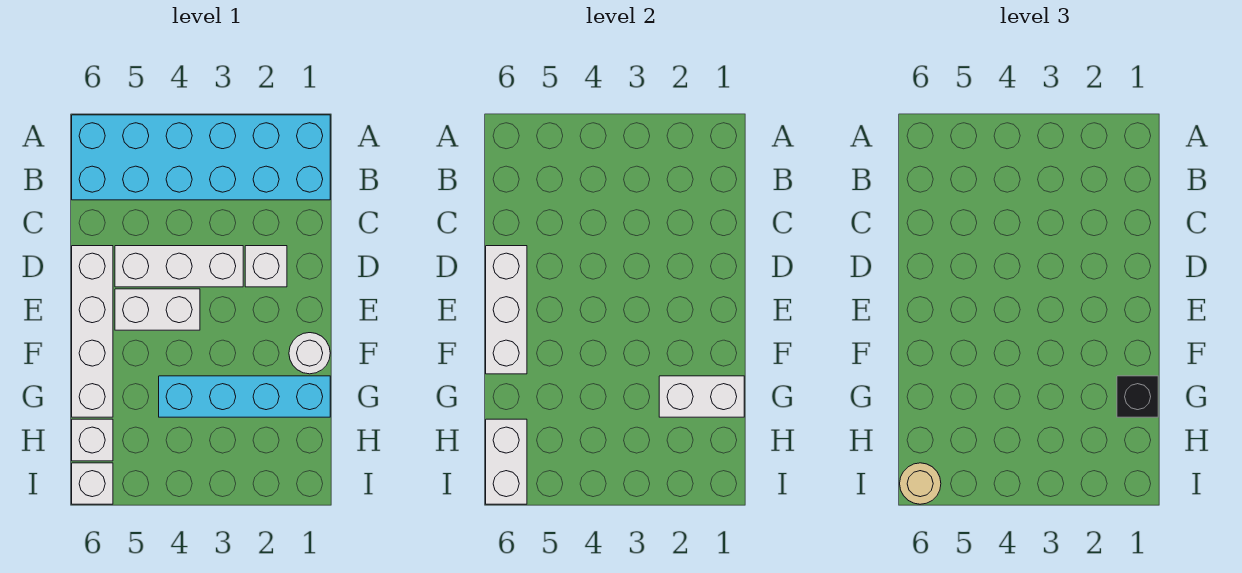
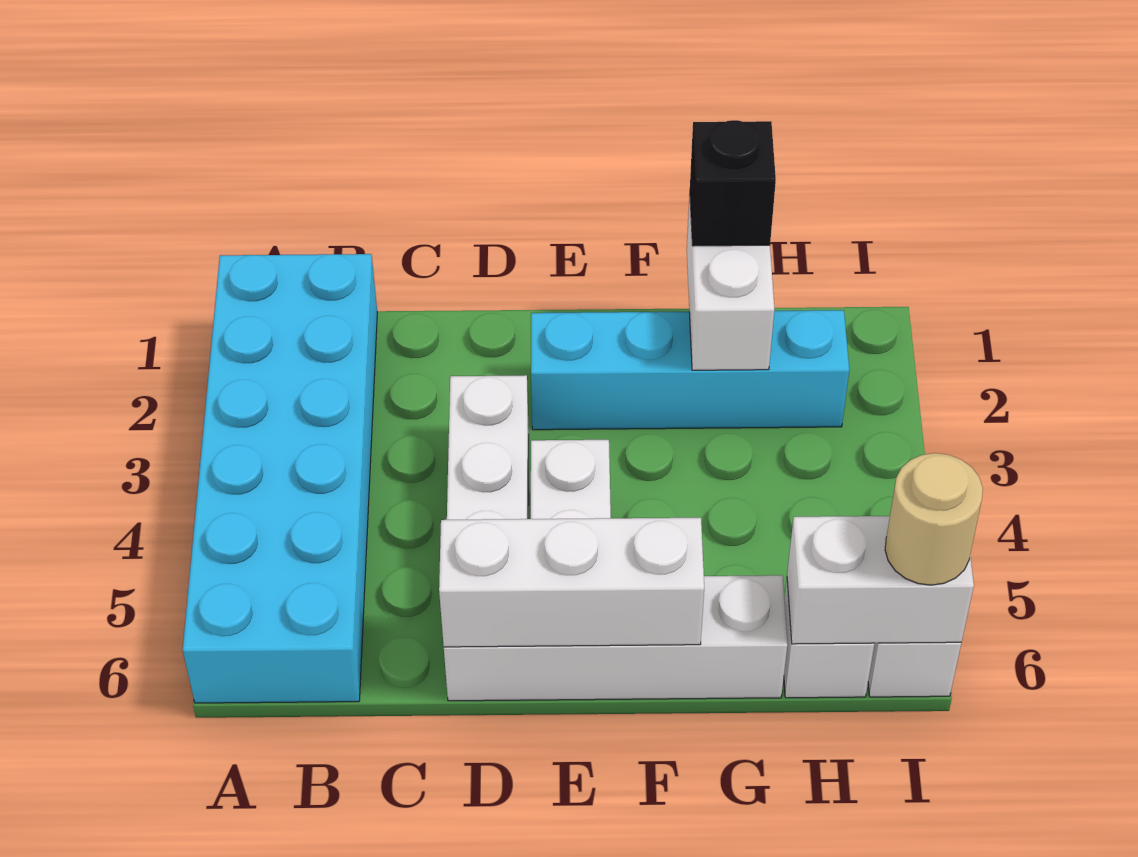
white brick D2 level 1 -> none
white round brick F1 level 1 -> none
cyan brick G1:G4 level 1 -> cyan brick E2:H2 level 1

